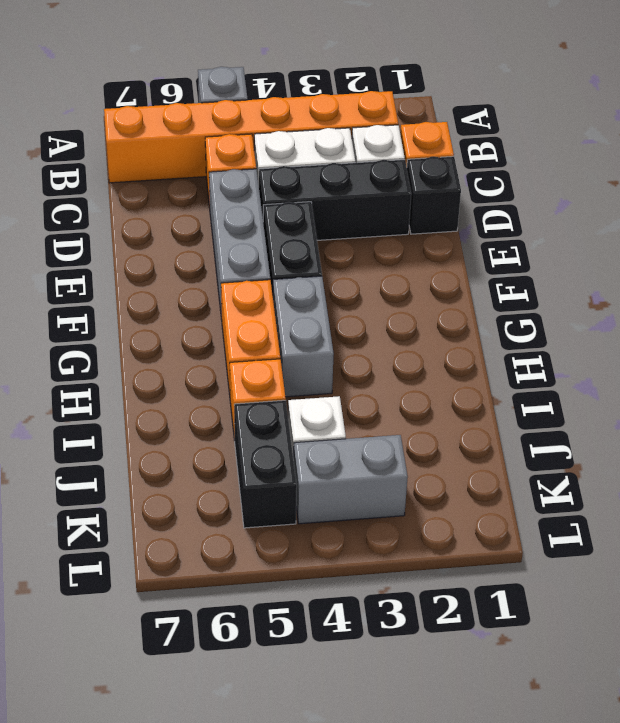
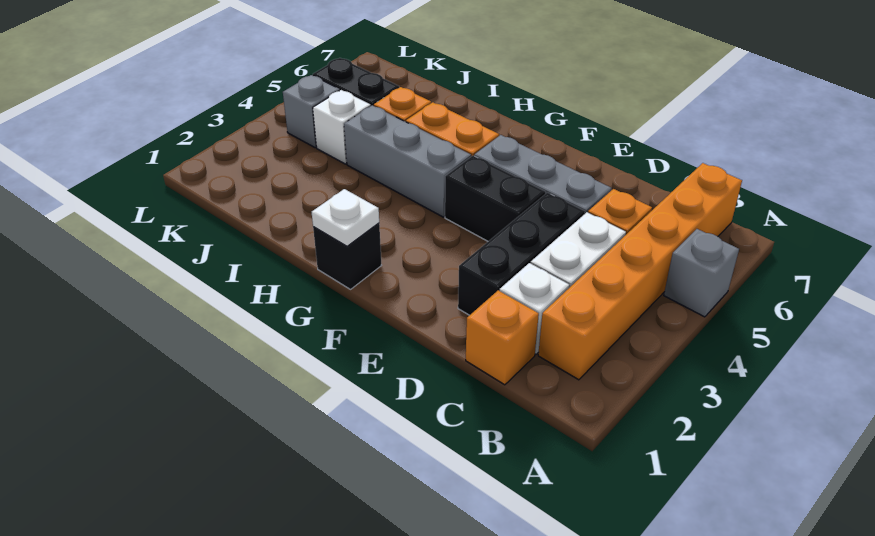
black brick D1 level 1 -> black brick G1 level 1
none -> white plate G1 level 2
grey brick G4:H4 level 1 -> grey brick G4:I4 level 1
grey brick K3:K4 level 1 -> grey brick K4 level 1

